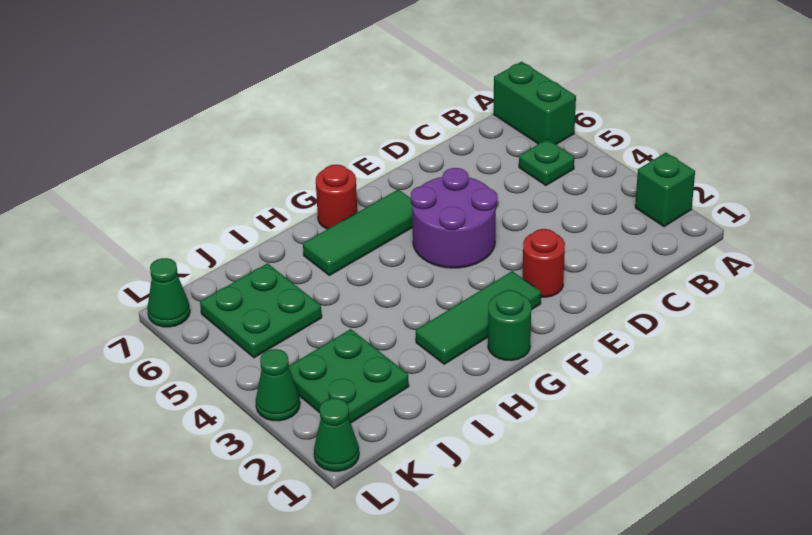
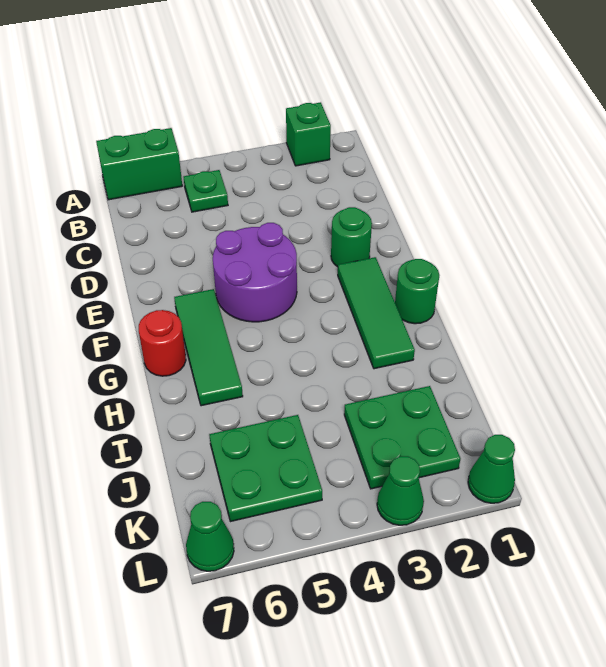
red round brick E2 level 1 -> green round brick E2 level 1

